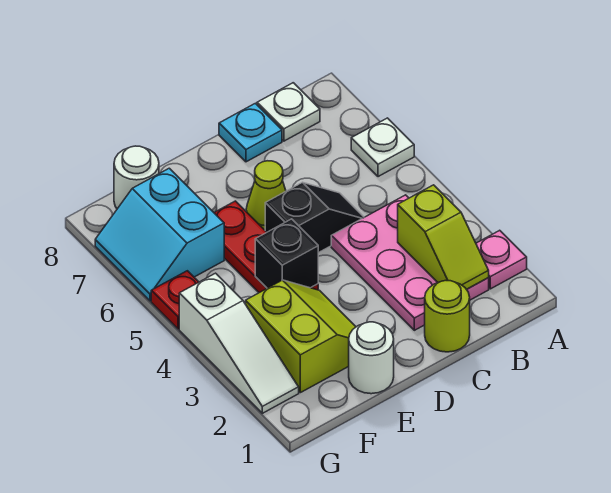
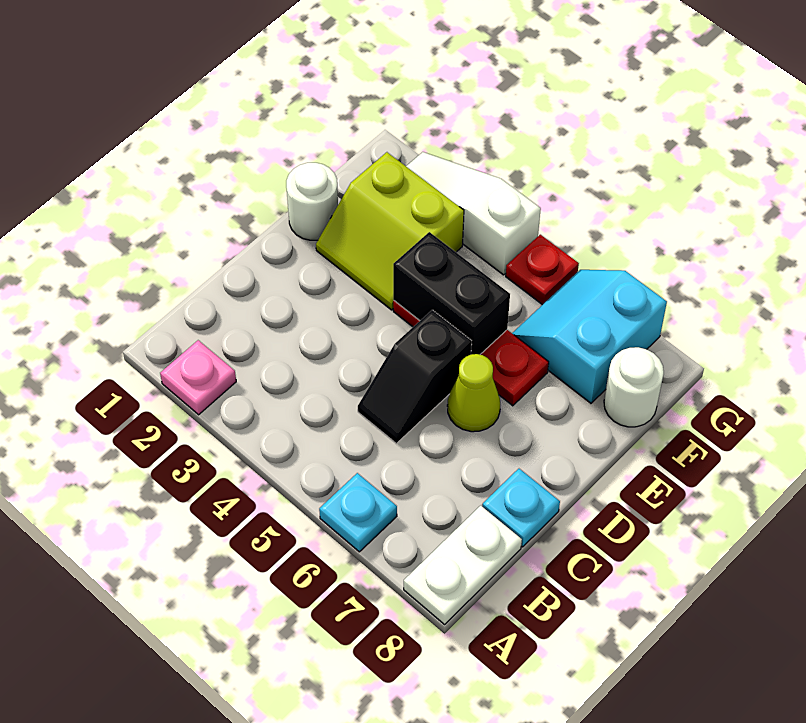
white plate A6 level 1 -> cyan plate A6 level 1
pink plate B2:C4 level 1 -> none
lime slope B2:B3 level 2 top 3 -> none
white plate B8 level 1 -> white plate A8:B8 level 1
lime round brick C1 level 1 -> none
black brick E4 level 2 -> black brick E4:E5 level 2
cyan slope F6:G7 level 1 top F -> cyan slope F6:G7 level 1 top 7

